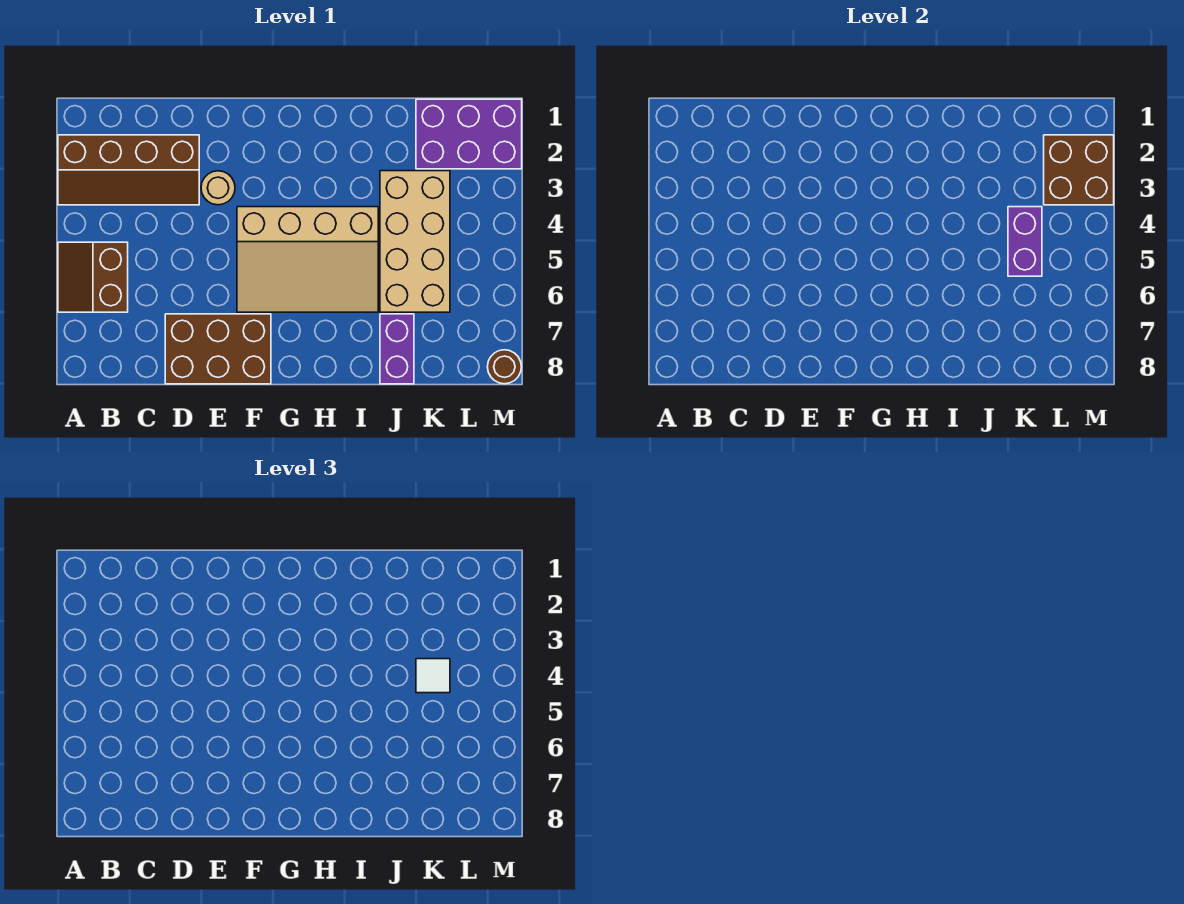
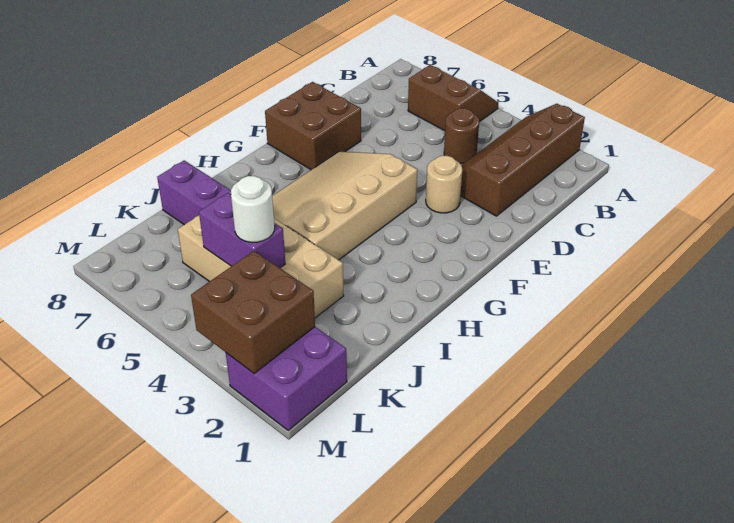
brown brick D7:F8 level 1 -> brown brick E7:F8 level 1
purple brick K1:M2 level 1 -> purple brick L1:M2 level 1
white tile K4 level 3 -> white round brick K4 level 3
brown round brick M8 level 1 -> brown round brick C4 level 1

